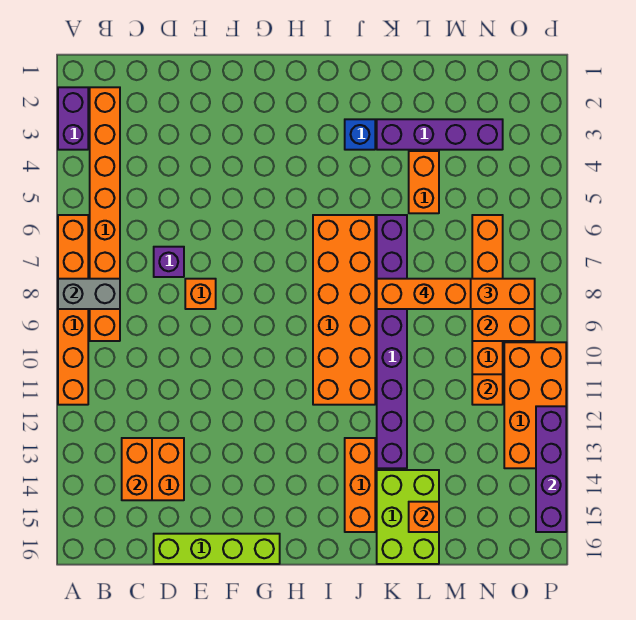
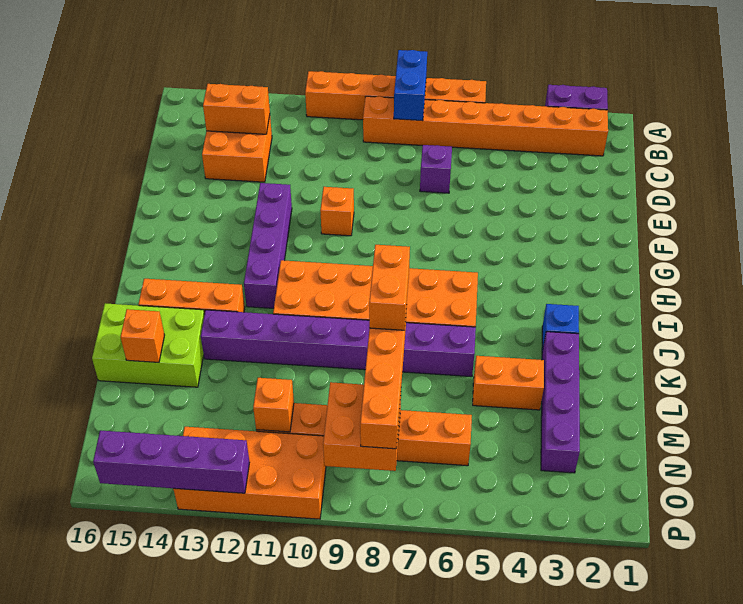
grey brick A8:B8 level 2 -> blue brick A8:B8 level 2
lime brick D16:G16 level 1 -> none
orange brick E8 level 1 -> orange brick F10 level 1
none -> purple brick F12:I12 level 1
orange brick K8:M8 level 4 -> orange brick K8:L8 level 4

